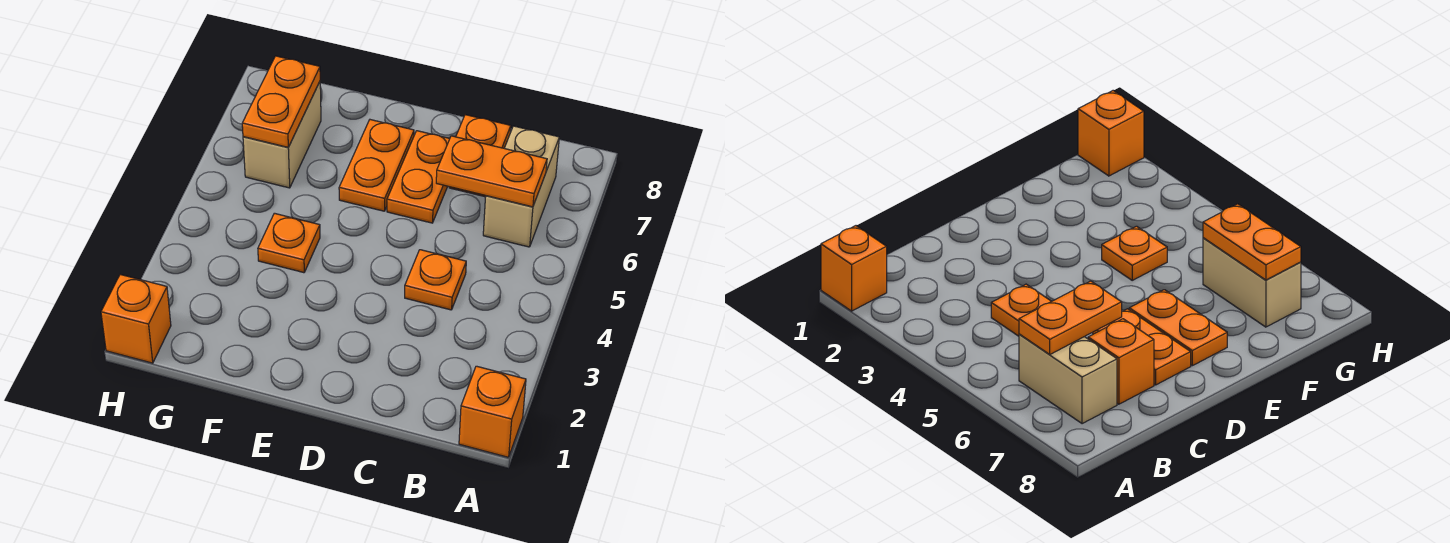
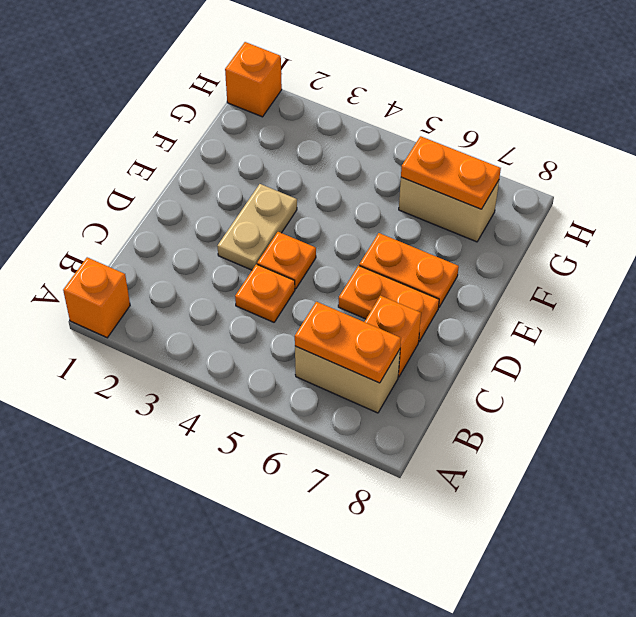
orange plate B6:C6 level 2 -> orange plate B6:B7 level 2
none -> tan plate D3:E3 level 1
orange plate F4 level 1 -> orange plate D4 level 1

